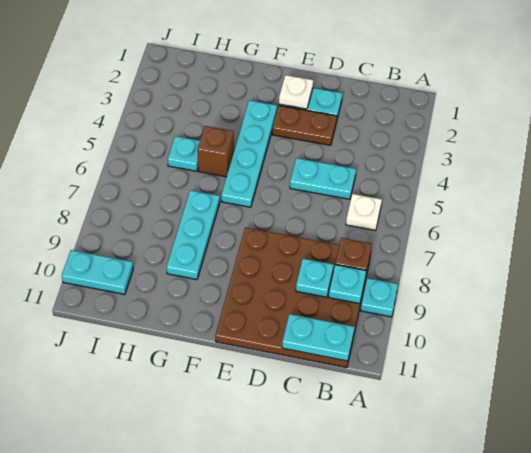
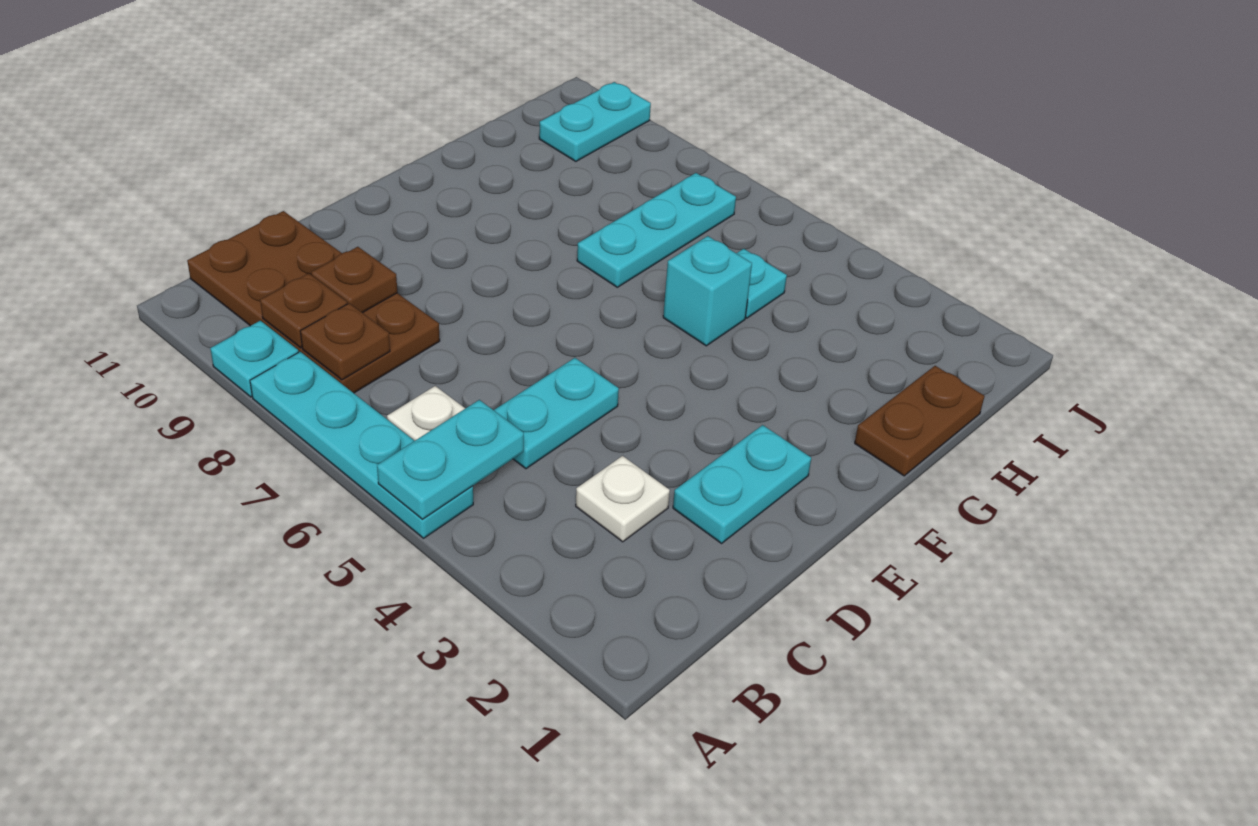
brown plate B8:E11 level 1 -> brown plate B8:C11 level 1
cyan plate B9 level 2 -> brown plate B9 level 2
cyan plate B11:C11 level 2 -> cyan plate A5:B5 level 2
cyan plate C9 level 2 -> brown plate C9 level 2
brown plate D3:E3 level 1 -> brown plate G1:H1 level 1
white plate E2 level 2 -> white plate C3 level 1
cyan plate F3:F6 level 1 -> cyan plate A5:A8 level 1
brown brick G5 level 1 -> cyan brick G5 level 1
cyan plate G7:G9 level 1 -> cyan plate G7:I7 level 1

